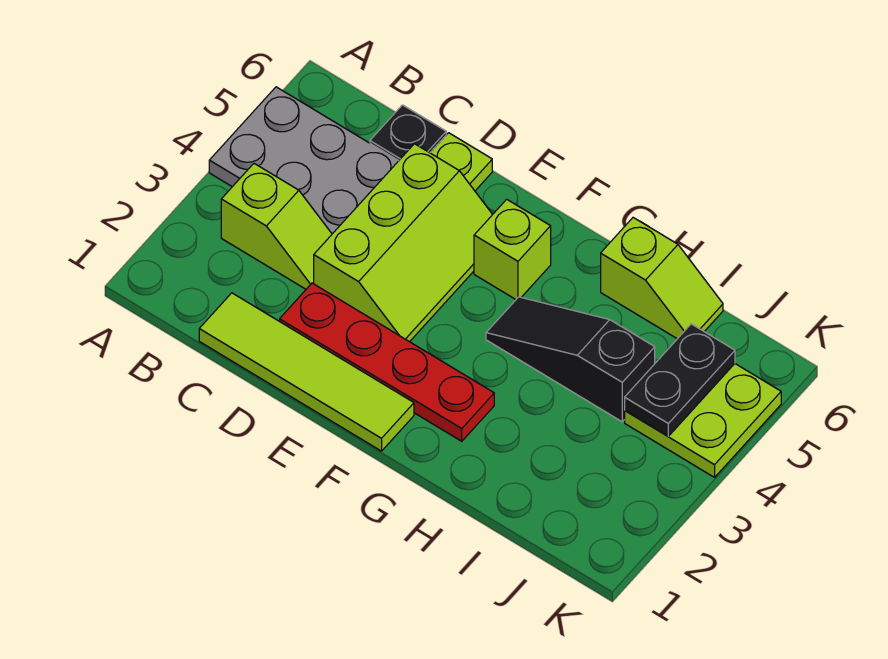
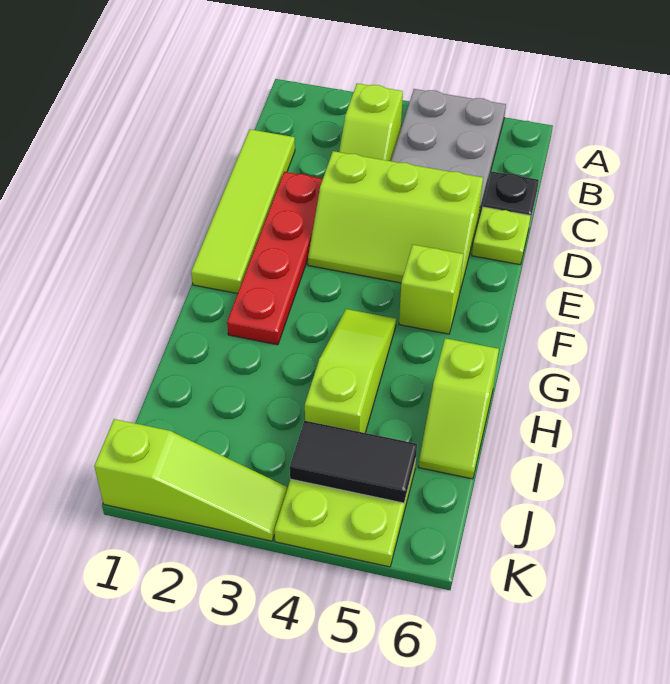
black slope G4:I4 level 1 top I -> lime slope G4:I4 level 1 top I
black plate J4:J5 level 2 -> black tile J4:J5 level 2
none -> lime slope K1:K3 level 1 top 1

